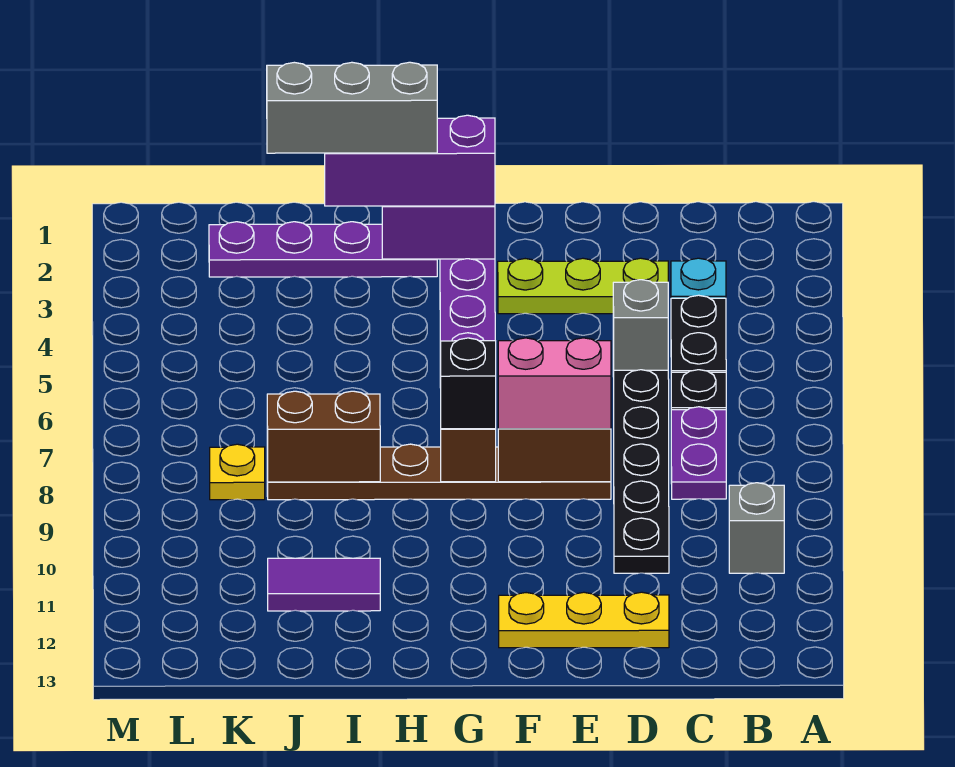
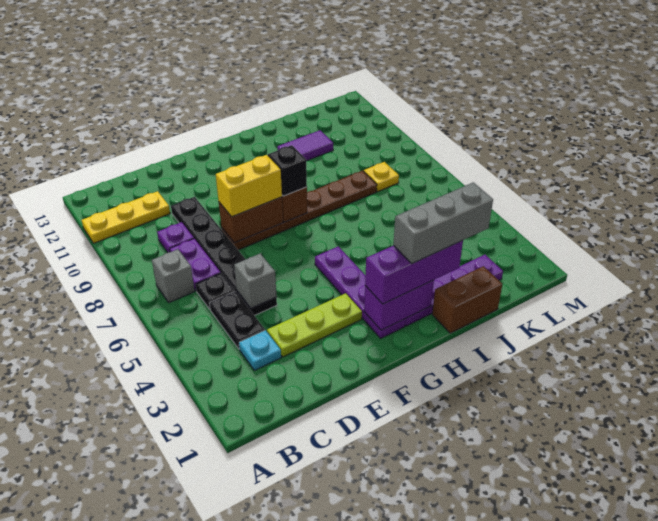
grey brick B10 level 1 -> grey brick B7 level 1
none -> purple plate C9 level 1
yellow plate D12:F12 level 1 -> yellow plate A11:C11 level 1
pink brick E8:F8 level 3 -> yellow brick E8:F8 level 3
brown brick I8:J8 level 2 -> brown brick I1:J1 level 1

